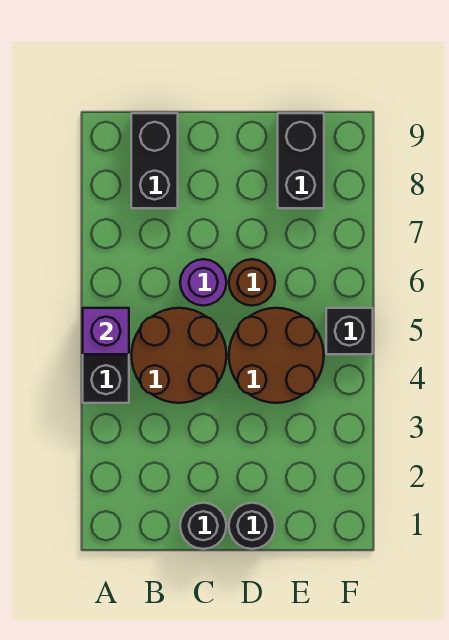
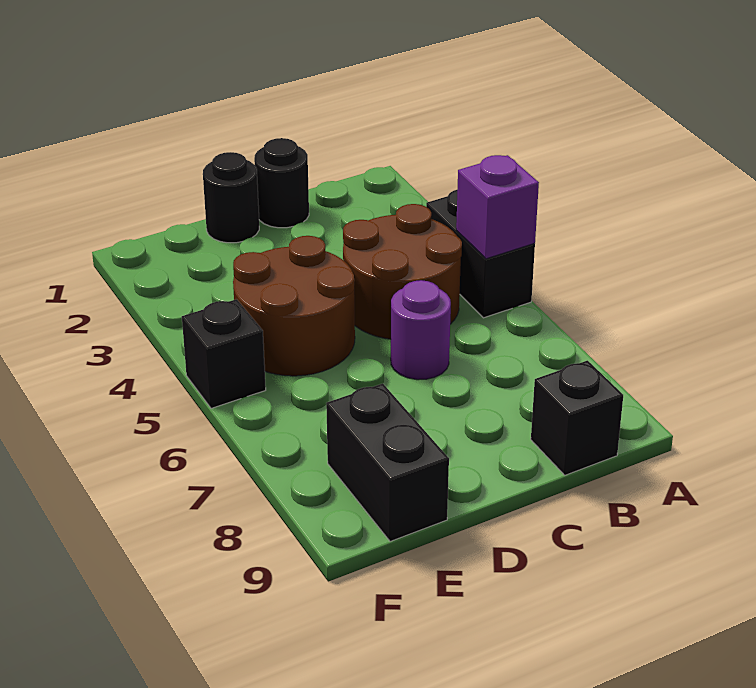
black brick B8:B9 level 1 -> black brick B9 level 1
brown round brick D6 level 1 -> none

